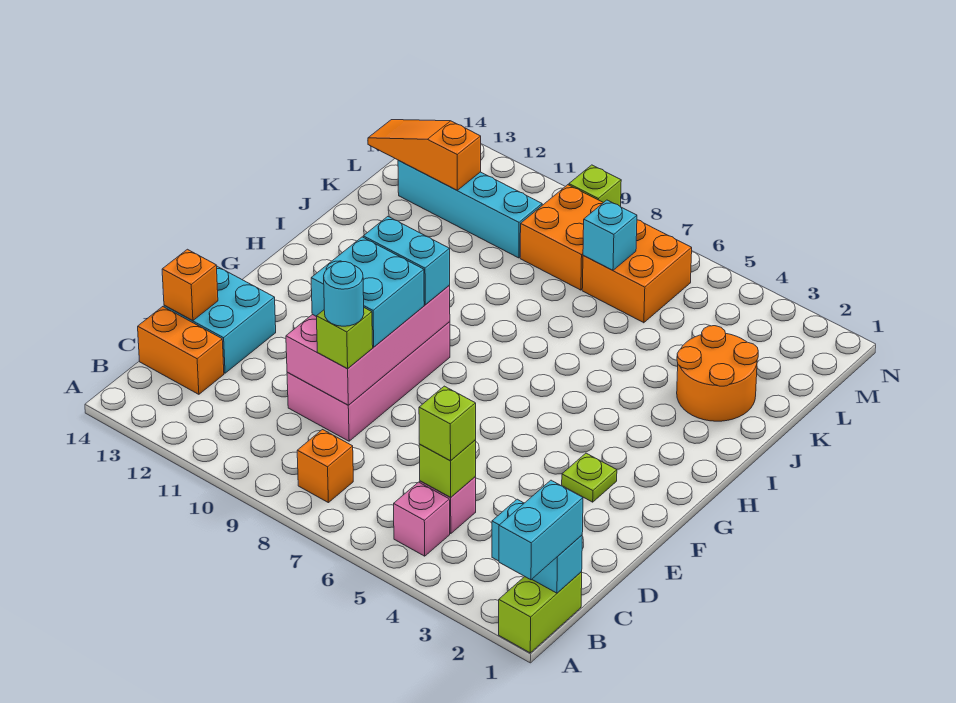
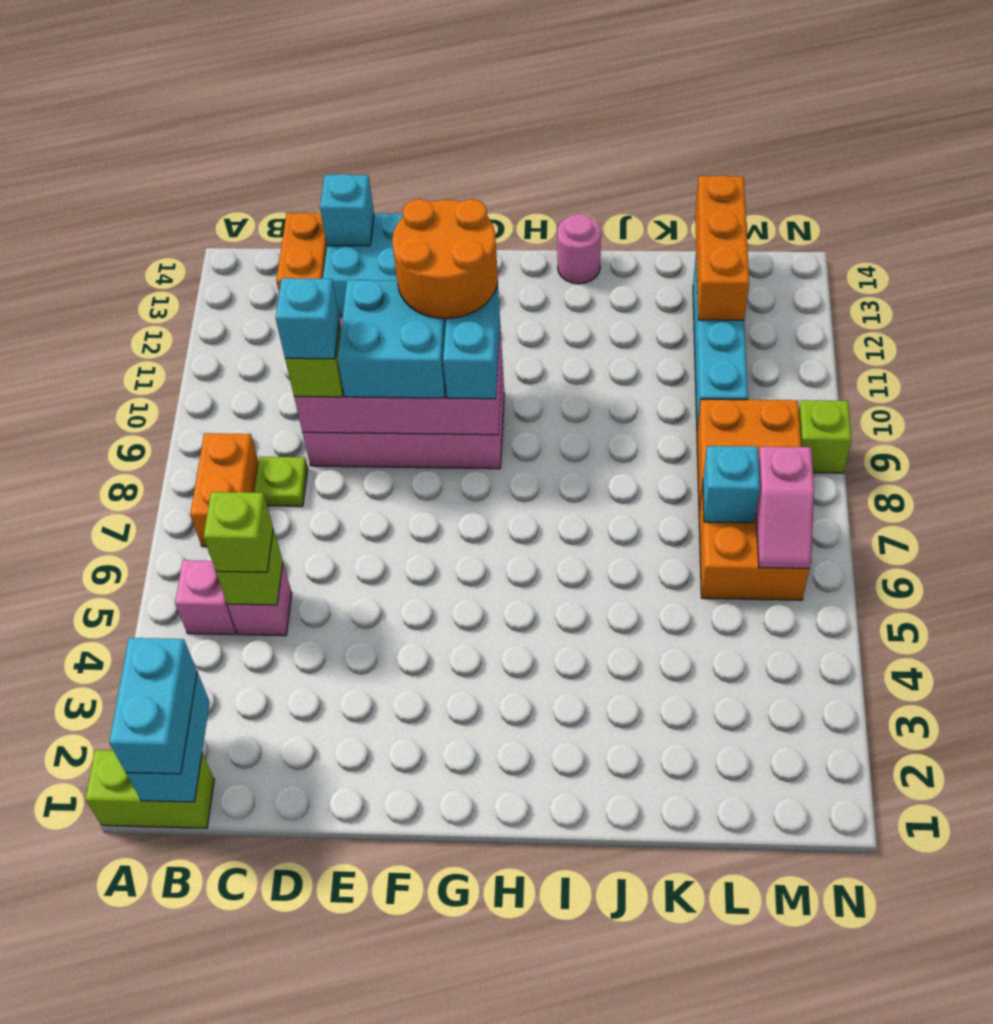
cyan brick A1:B1 level 3 -> cyan brick B1:B2 level 3
orange brick B8 level 1 -> orange brick B7:B8 level 1
cyan round brick D9 level 4 -> cyan brick D9 level 4
orange brick D14 level 2 -> cyan brick D14 level 2
lime plate F3 level 1 -> lime plate C8 level 1
none -> pink round brick I14 level 1
orange round brick J2:K3 level 1 -> orange round brick F10:G11 level 4
orange slope L12:L14 level 2 top 12 -> orange brick L12:L14 level 2
none -> pink slope M6:M7 level 2 top 7

